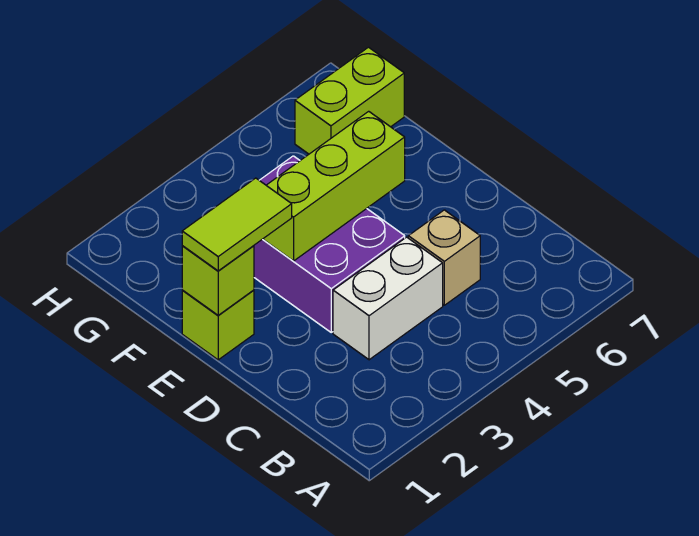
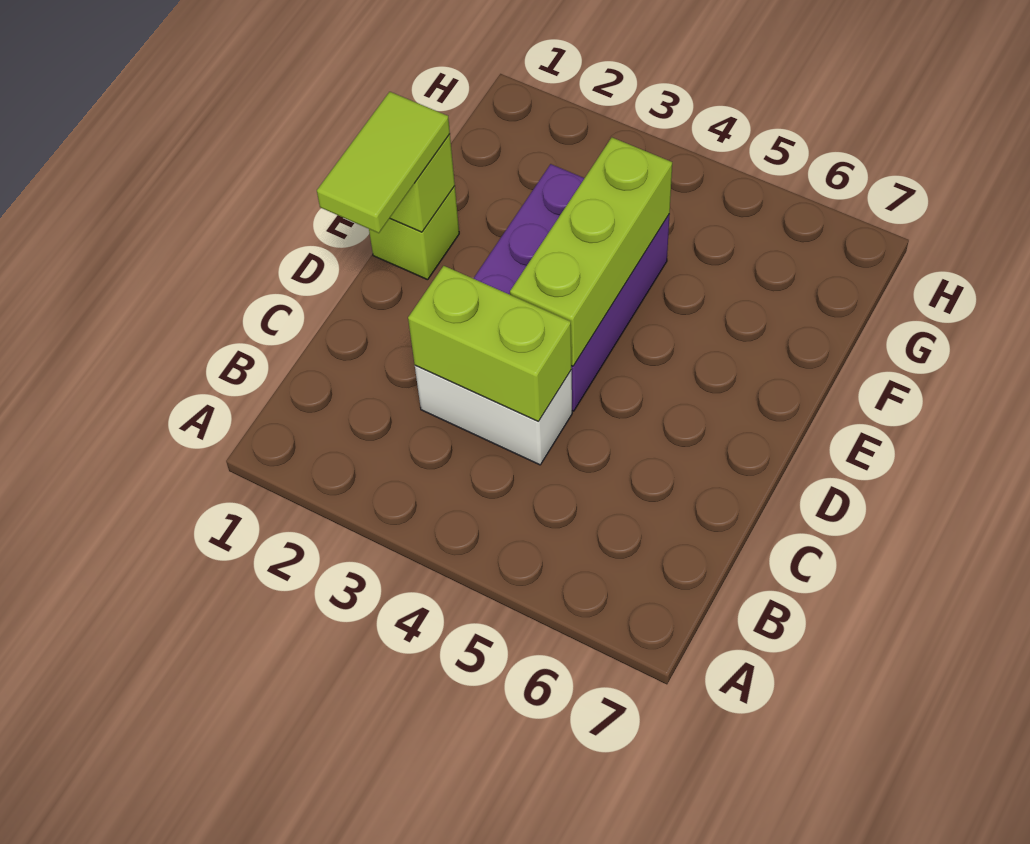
tan brick C5 level 1 -> none
lime tile E1:E2 level 3 -> lime tile D1:E1 level 3
lime brick E3:E5 level 2 -> lime brick D4:F4 level 2
lime brick G6:G7 level 1 -> lime brick C3:C4 level 2

